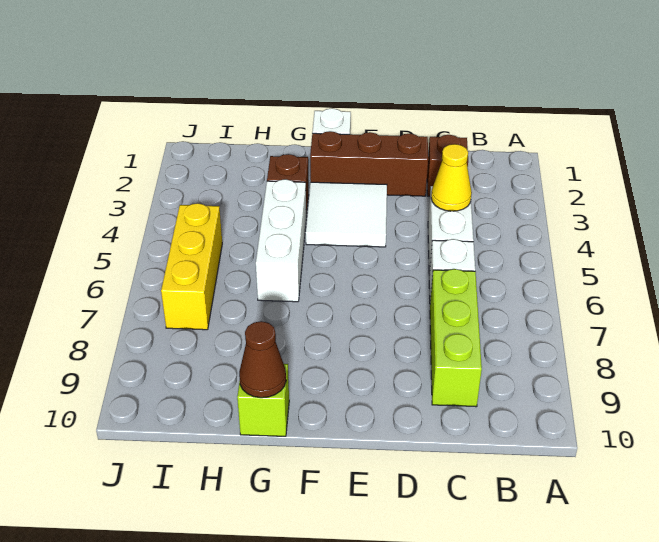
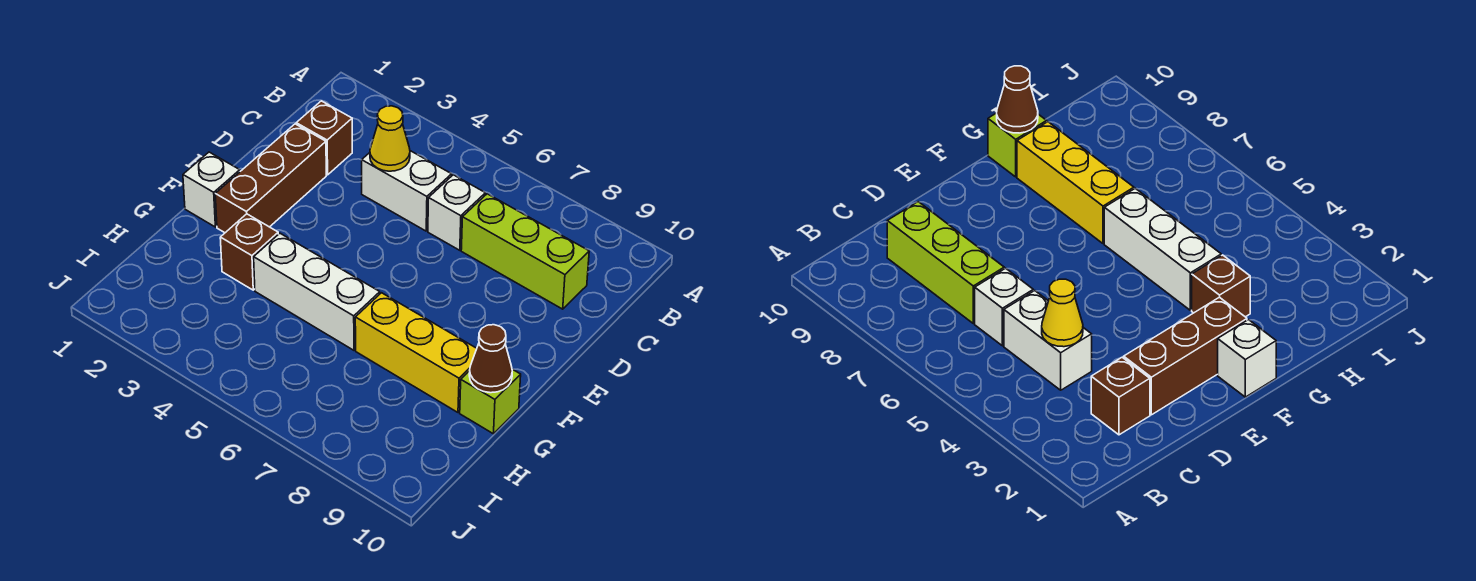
white tile E3:F4 level 1 -> none
yellow brick I5:I7 level 1 -> yellow brick G7:G9 level 1

